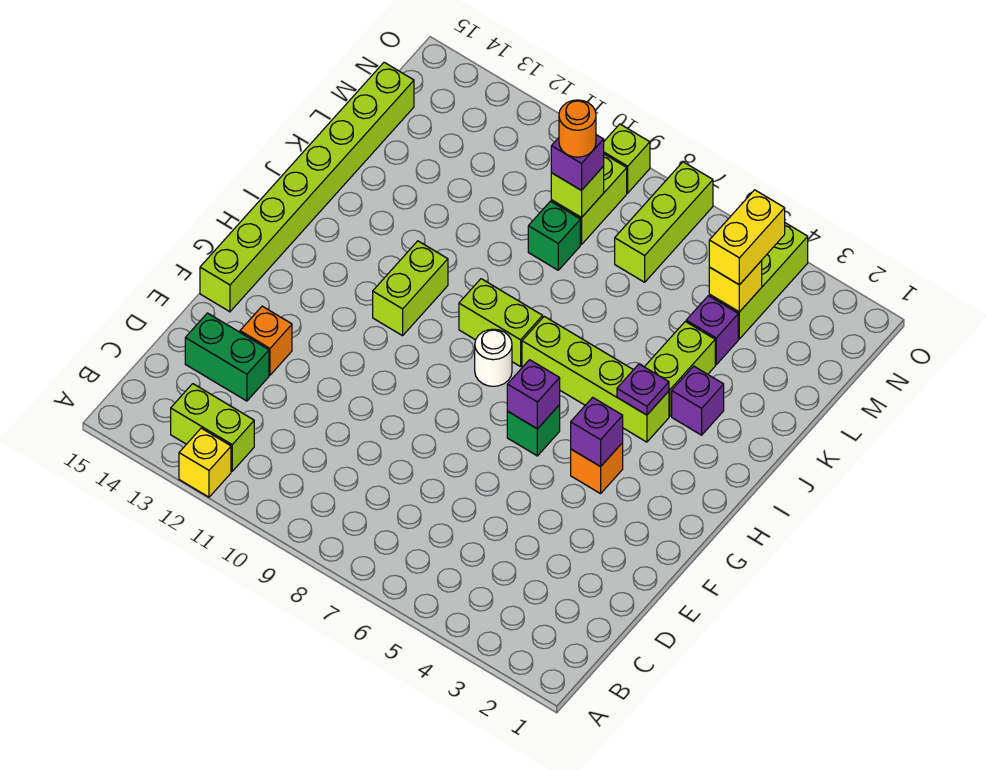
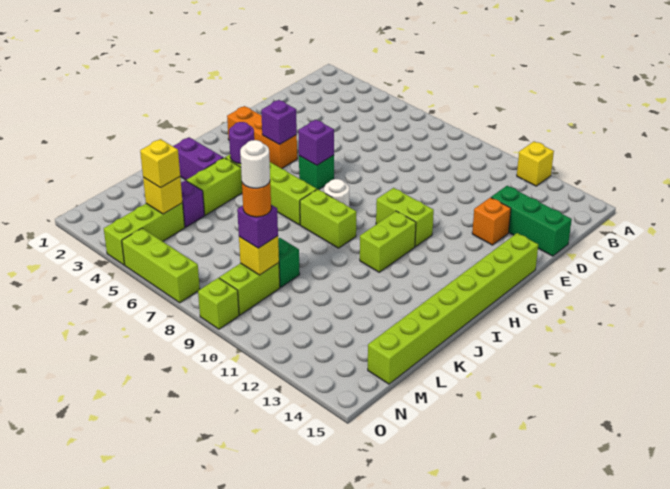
lime brick B12:B13 level 1 -> lime brick G10:G11 level 1
green brick D13:D14 level 1 -> green brick D13:D15 level 1
orange brick G4 level 1 -> orange brick G2:G4 level 1
purple plate I4 level 2 -> purple round brick I4 level 2
purple brick J3 level 1 -> purple brick J2:J3 level 1
yellow brick M4:N4 level 3 -> yellow brick M4 level 3
lime brick M7:O7 level 1 -> lime brick O5:O7 level 1
lime brick M9 level 2 -> yellow brick M9 level 2
none -> white round brick M9 level 5

